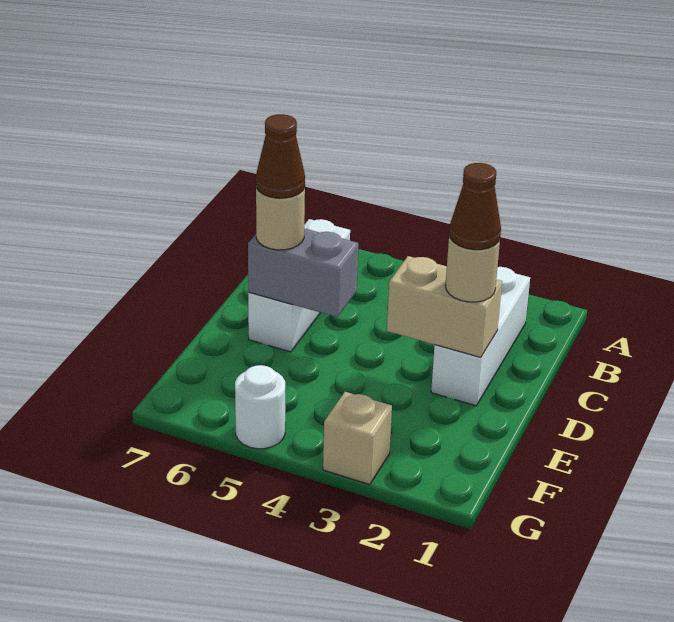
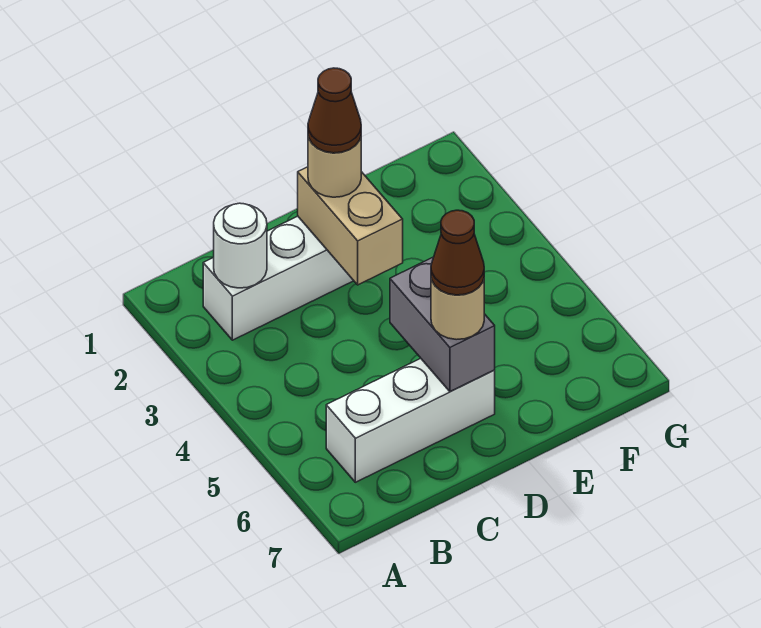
tan brick G3 level 1 -> none
white round brick G5 level 1 -> white round brick B2 level 2

